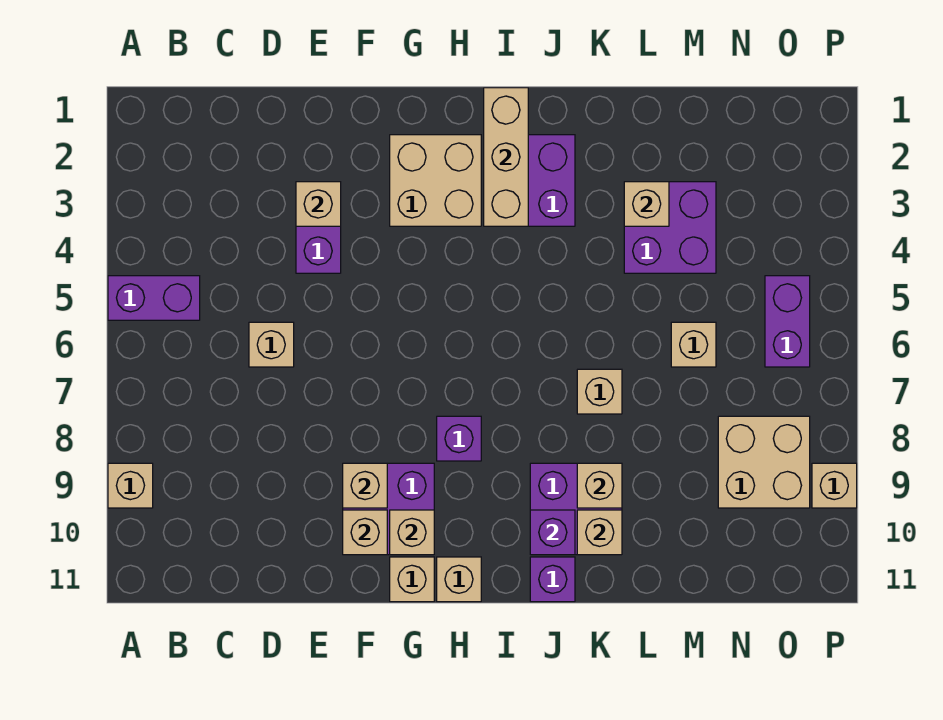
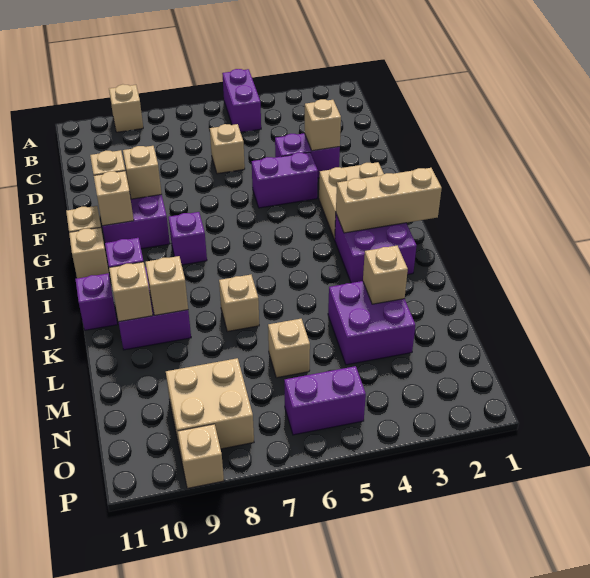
none -> purple brick F4:F5 level 1

